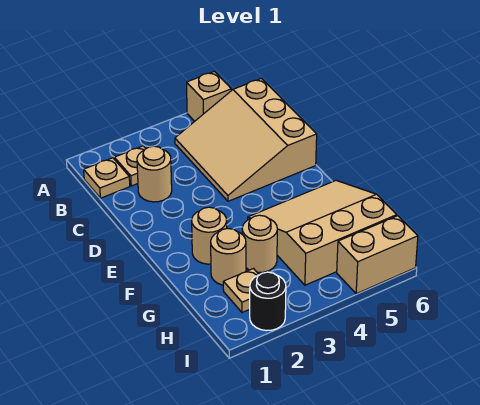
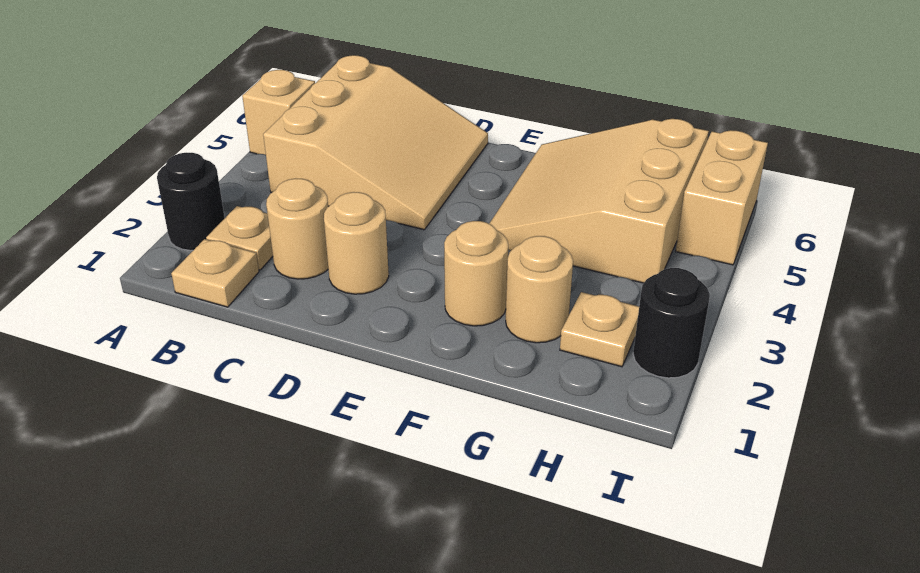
none -> black round brick A2 level 1
tan slope B4:D6 level 1 top 6 -> tan slope B4:D6 level 1 top B
tan round brick G3 level 1 -> tan round brick D2 level 1

